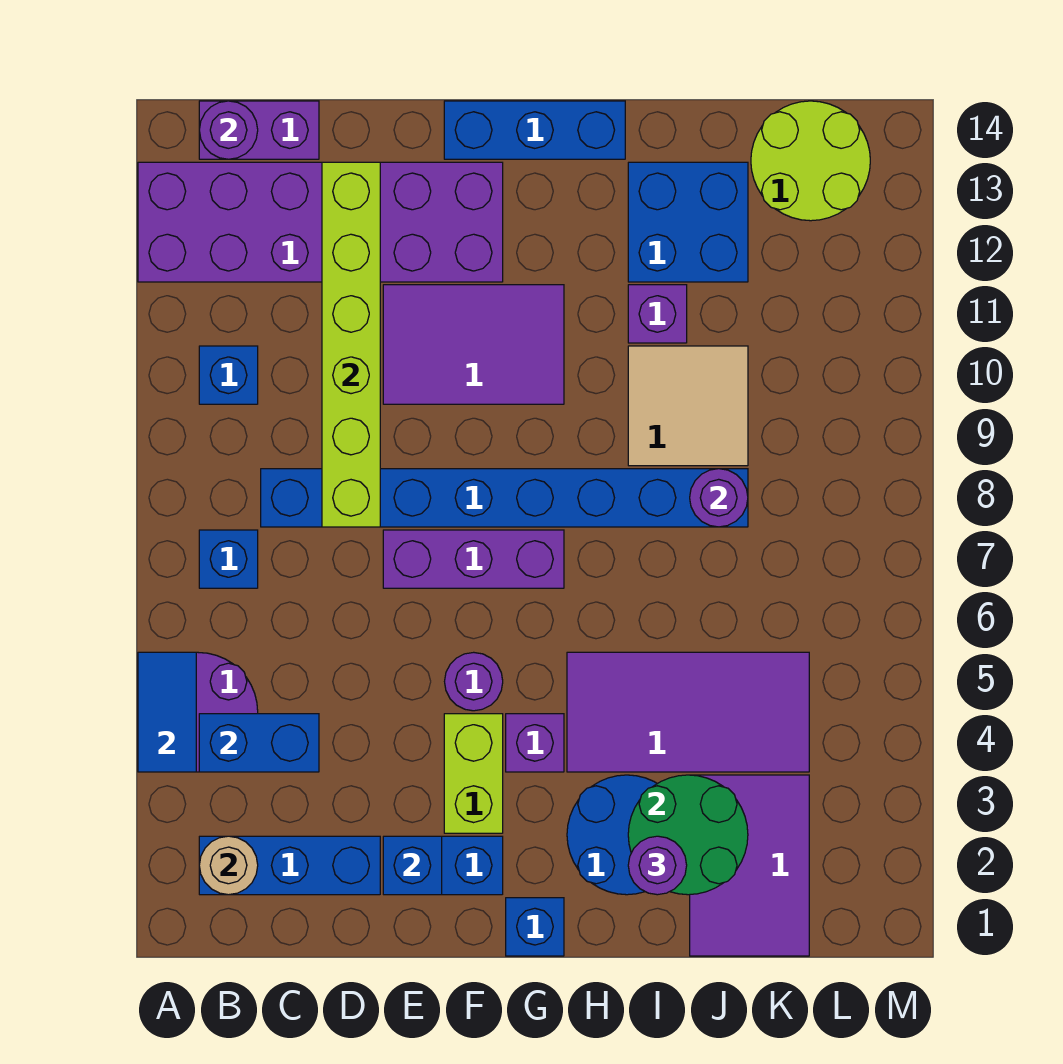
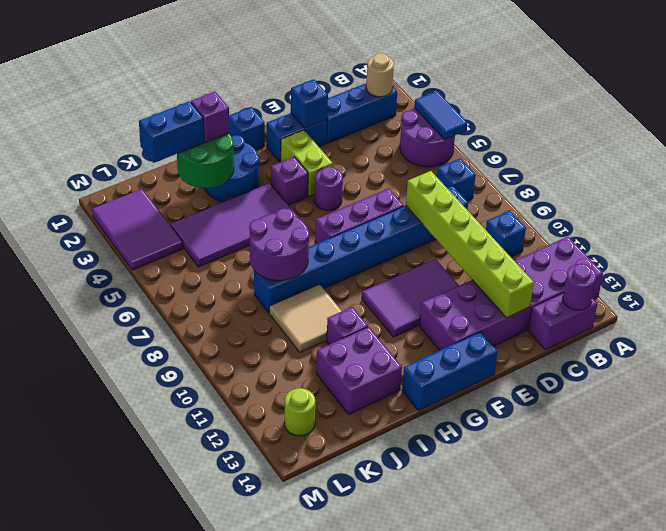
blue brick B4:C4 level 2 -> blue brick J2:K2 level 3
purple round brick I2 level 3 -> purple brick I2 level 3
blue brick I12:J13 level 1 -> purple brick I12:J13 level 1
purple tile J1:K3 level 1 -> purple tile L2:M4 level 1
purple round brick J8 level 2 -> purple round brick I7:J8 level 2
lime round brick K13:L14 level 1 -> lime round brick L13 level 1

